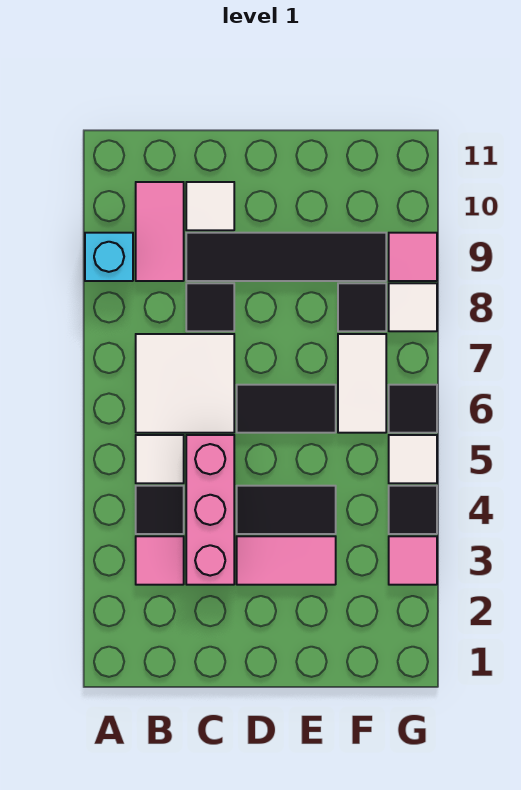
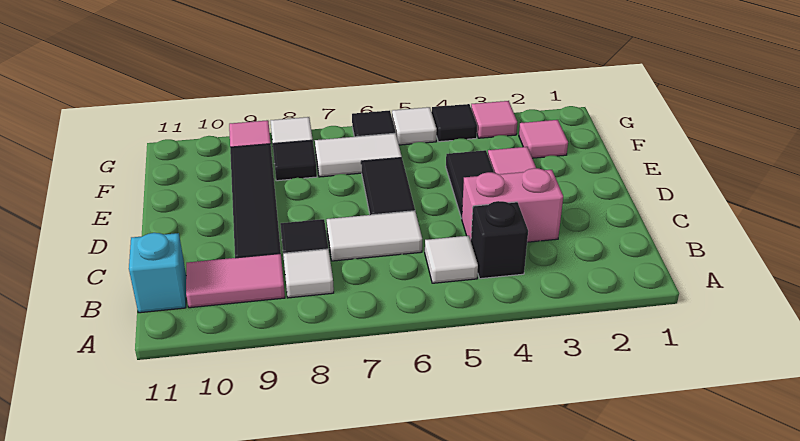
cyan brick A9 level 1 -> cyan brick B11 level 1
pink tile B3 level 1 -> pink tile F2 level 1
black tile B4 level 1 -> black brick B4 level 1
white tile B6:C7 level 1 -> white tile C6:C7 level 1
pink brick C3:C5 level 1 -> pink brick C3:C4 level 1
white tile C10 level 1 -> white tile B8 level 1

